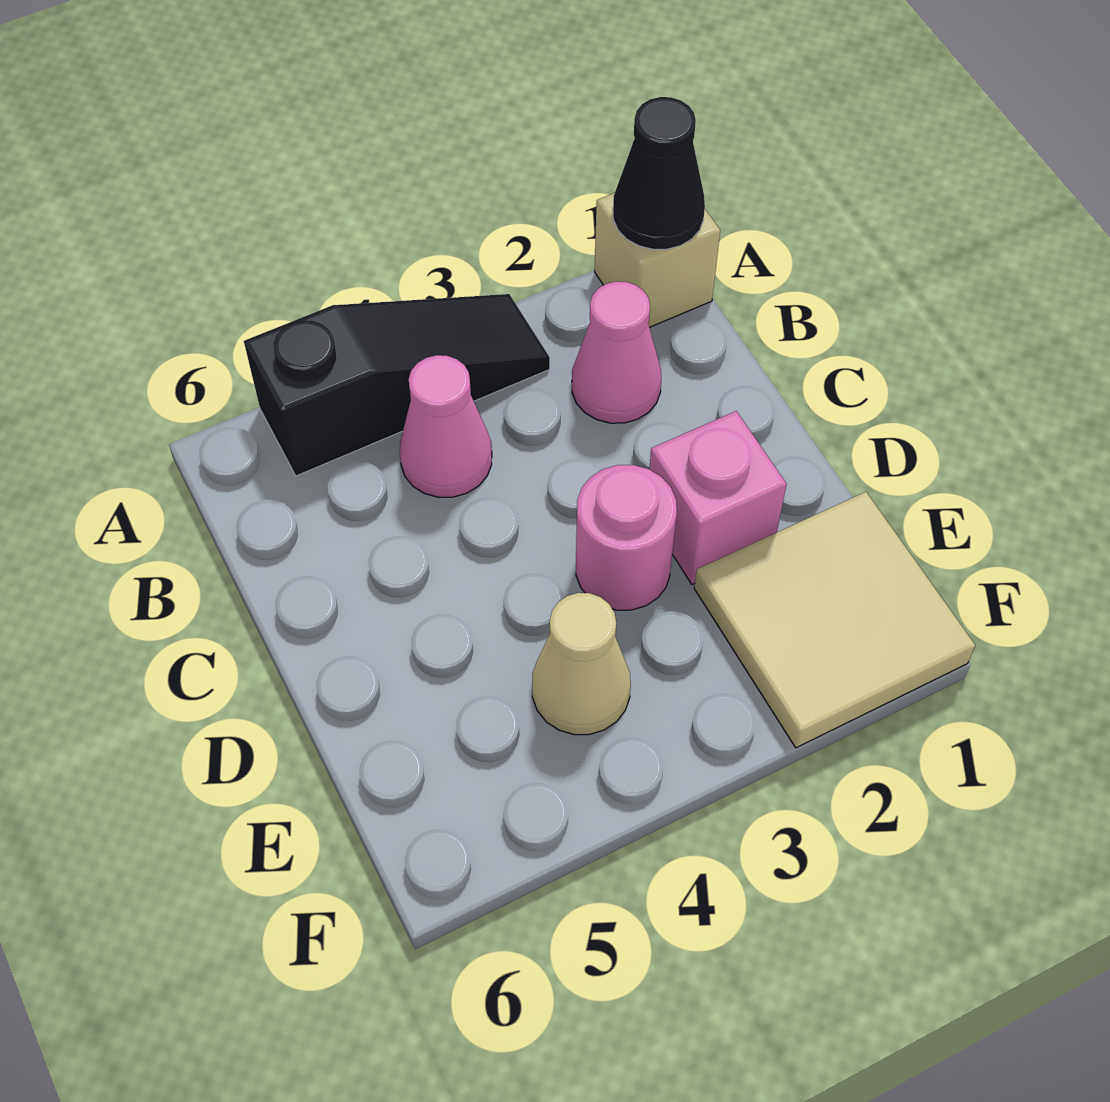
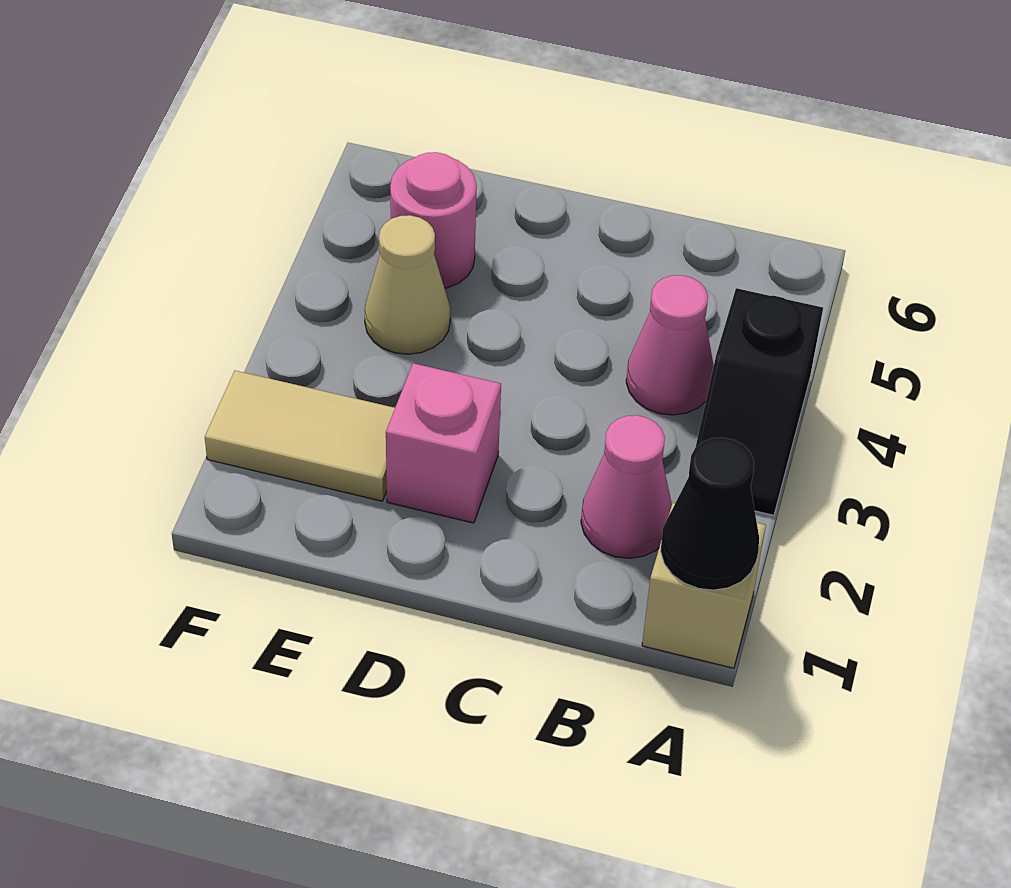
black slope A3:A5 level 1 top 5 -> black slope A3:A4 level 1 top 4
pink round brick D3 level 1 -> pink round brick E5 level 1
tan tile E1:F2 level 1 -> tan tile E2:F2 level 1

